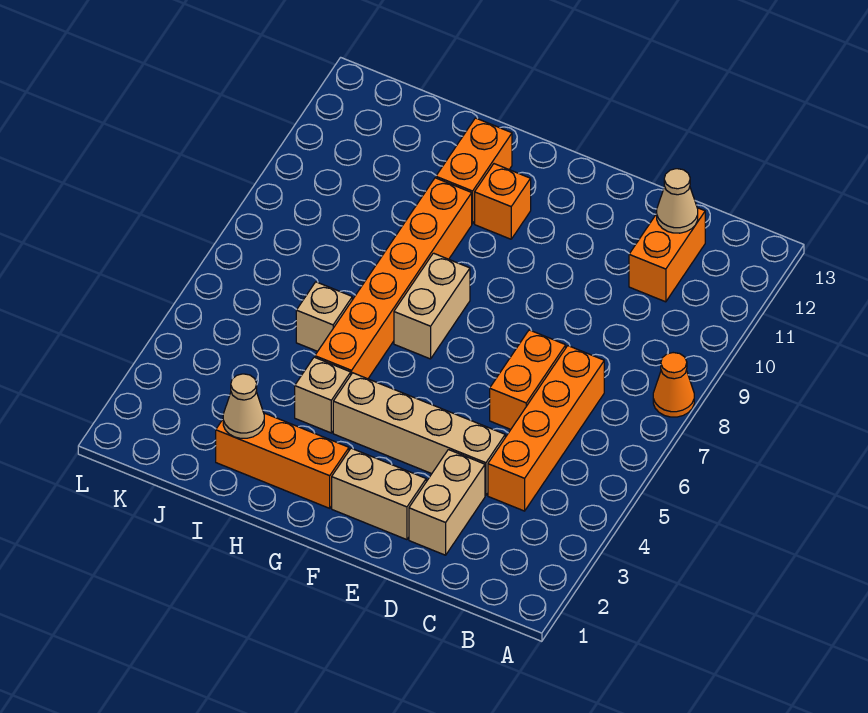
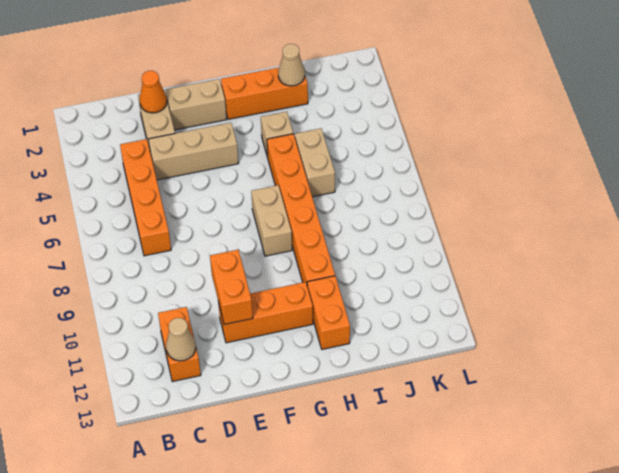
orange cone A8 level 1 -> orange cone D2 level 2
tan brick D4:G4 level 1 -> tan brick D4:F4 level 1
orange brick D6:D7 level 1 -> orange brick E10:E11 level 2
orange brick G11 level 1 -> orange brick E11:G11 level 1
tan brick I6 level 1 -> tan brick I5:I6 level 1

